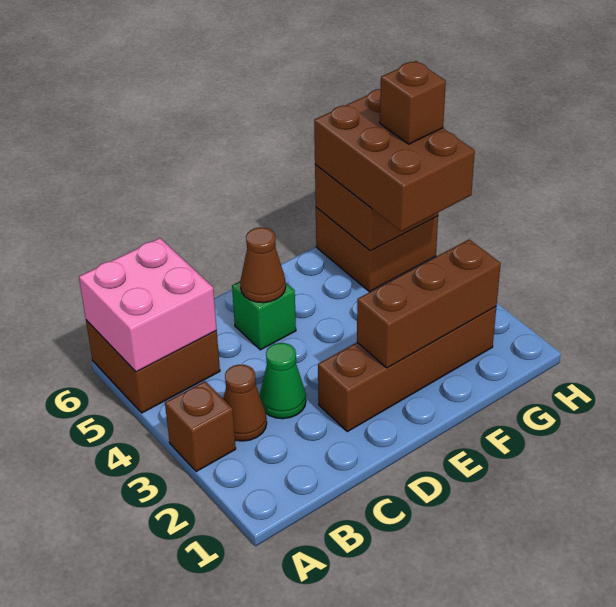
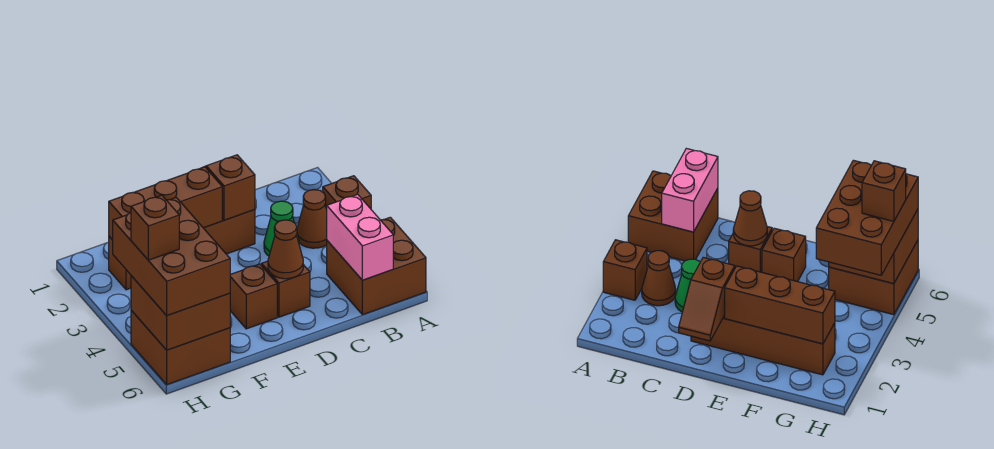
pink brick A5:B6 level 2 -> pink brick B5:B6 level 2
none -> brown slope D1:D2 level 2 top 2
green brick D5 level 1 -> brown brick D5 level 1
none -> brown brick E5 level 1

